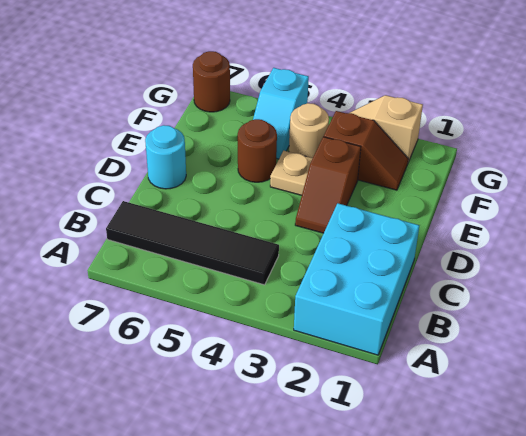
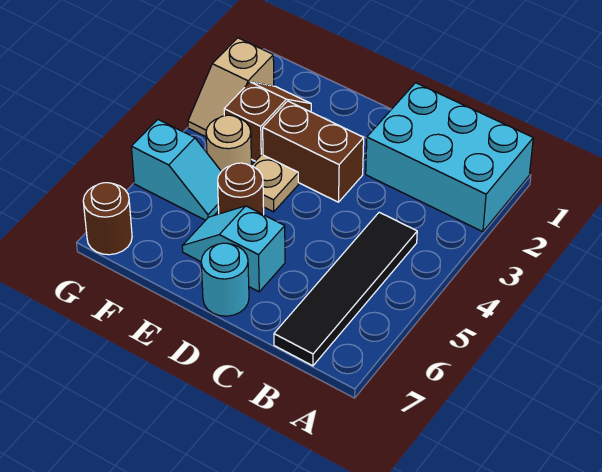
brown slope D3:E3 level 1 top E -> brown brick D3:E3 level 1
none -> cyan slope D6:E6 level 1 top D

